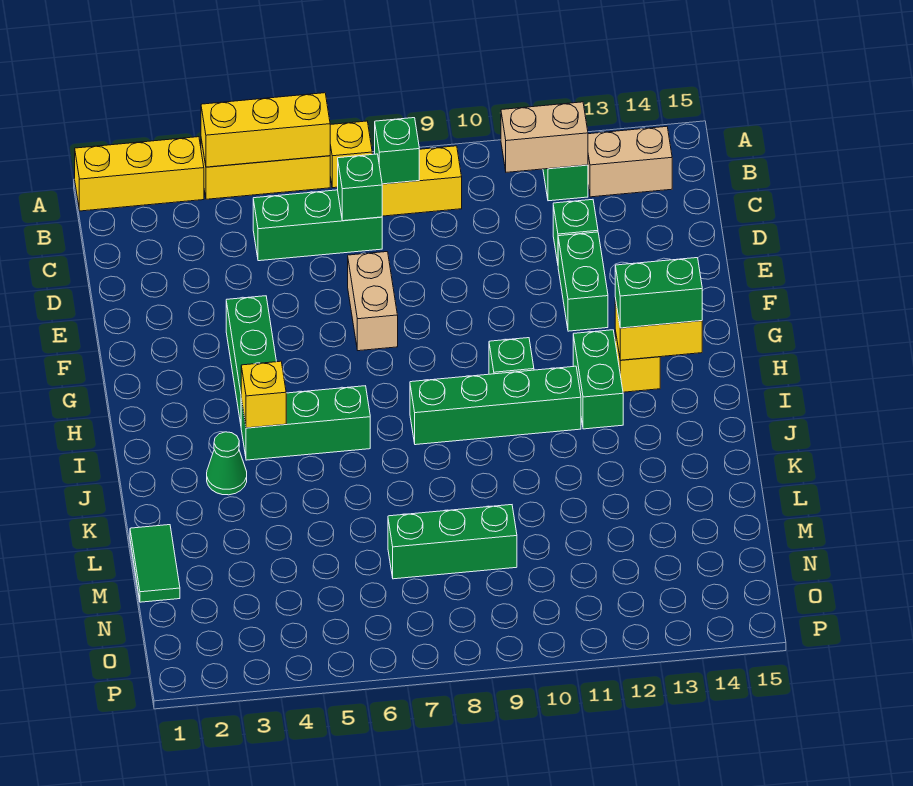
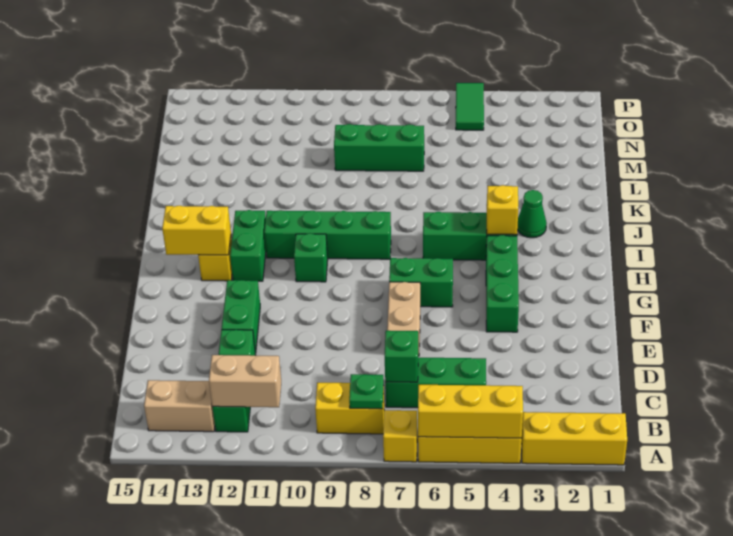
green brick B8 level 2 -> green plate B8 level 2
green brick H13:H14 level 3 -> green brick G6:G7 level 1
green tile L1:M1 level 1 -> green tile O5:P5 level 1

